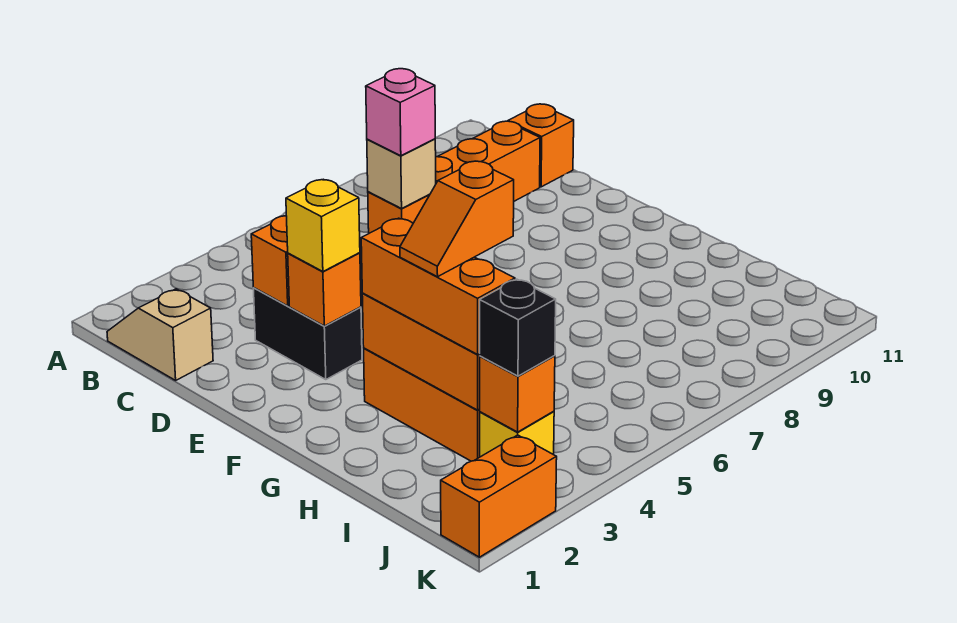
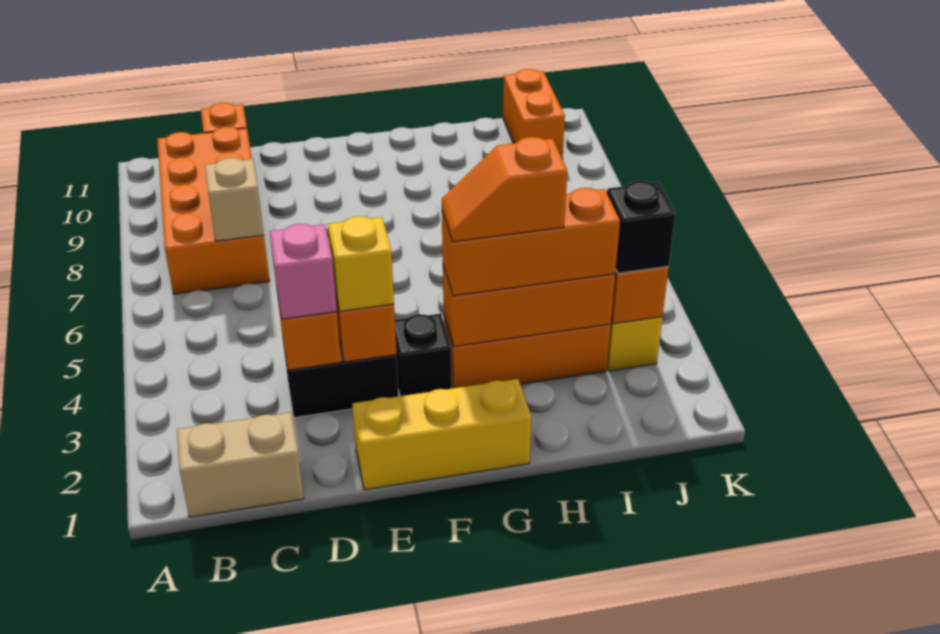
tan slope B1:C1 level 1 top C -> tan brick B1:C1 level 1
orange brick C7:C10 level 1 -> orange brick B7:C10 level 1
pink brick C7 level 3 -> pink brick D3 level 3
none -> yellow brick E1:G1 level 1
none -> black brick F3 level 1
orange slope H3:H4 level 4 top 4 -> orange slope G3:H3 level 4 top H
orange brick K1:K2 level 1 -> orange brick J10:J11 level 1

